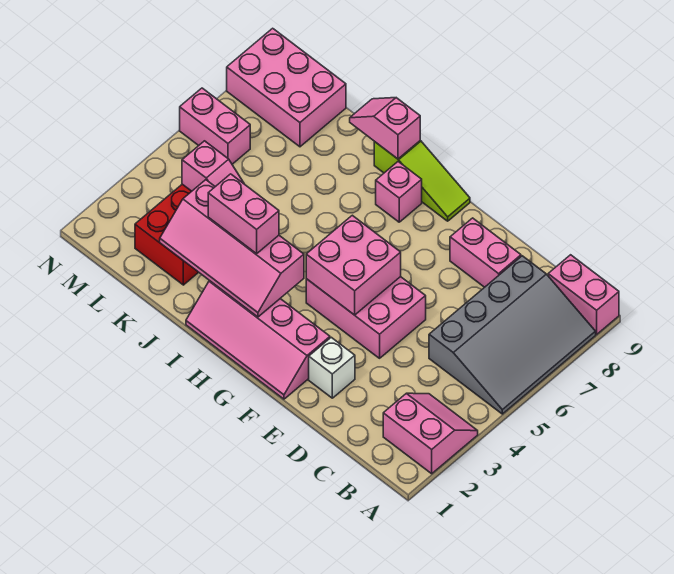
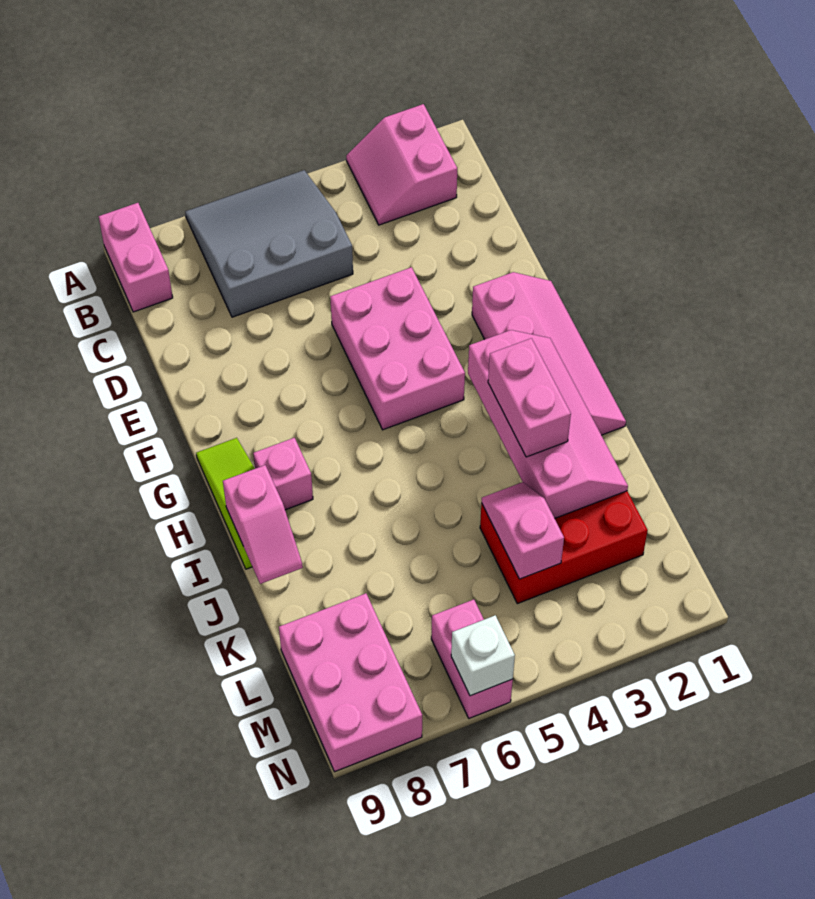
grey slope A5:C8 level 1 top C -> grey slope A5:C7 level 1 top C
pink brick D8:E8 level 1 -> none
white brick E2 level 1 -> white brick N6 level 2
pink brick F4:G5 level 2 -> none

